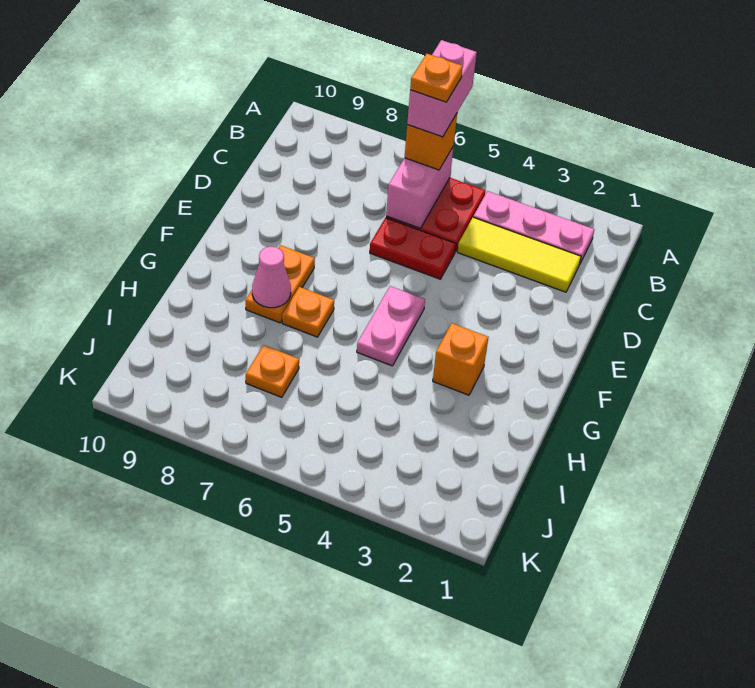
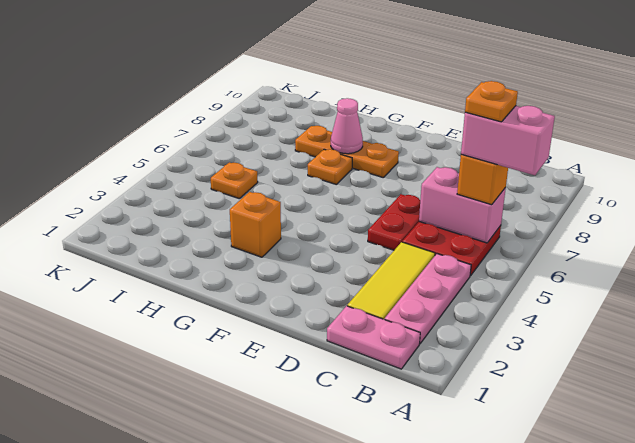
pink plate F5:G5 level 1 -> pink plate B1:C1 level 1
orange plate F8:G8 level 1 -> orange plate F8:H8 level 1
orange plate I7 level 1 -> orange plate I5 level 1

